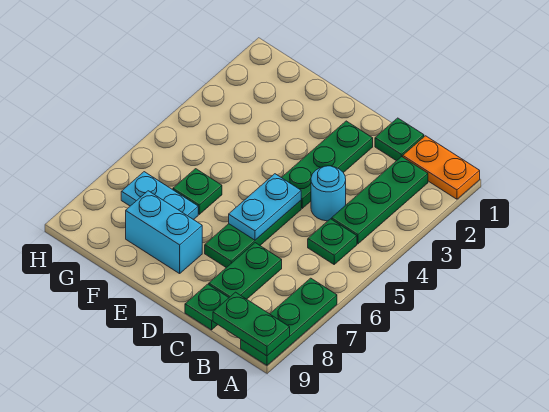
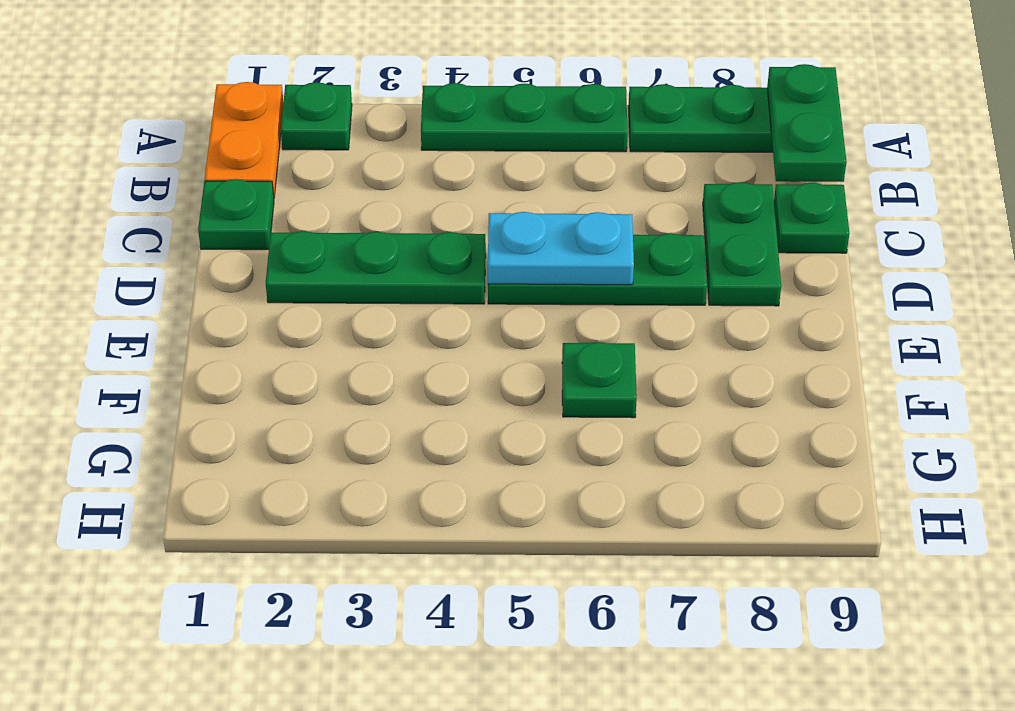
green plate B2:B4 level 1 -> green plate A4:A6 level 1
green plate B5 level 1 -> green plate A2 level 1
cyan round brick C4 level 1 -> none
green plate C7:C8 level 1 -> green plate C8:D8 level 1
cyan brick E8:F8 level 1 -> none
cyan plate F7:G7 level 1 -> none

